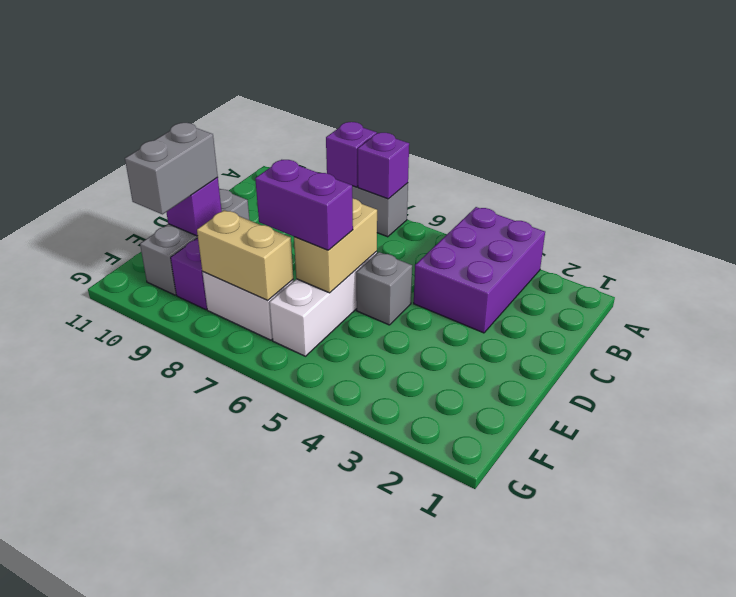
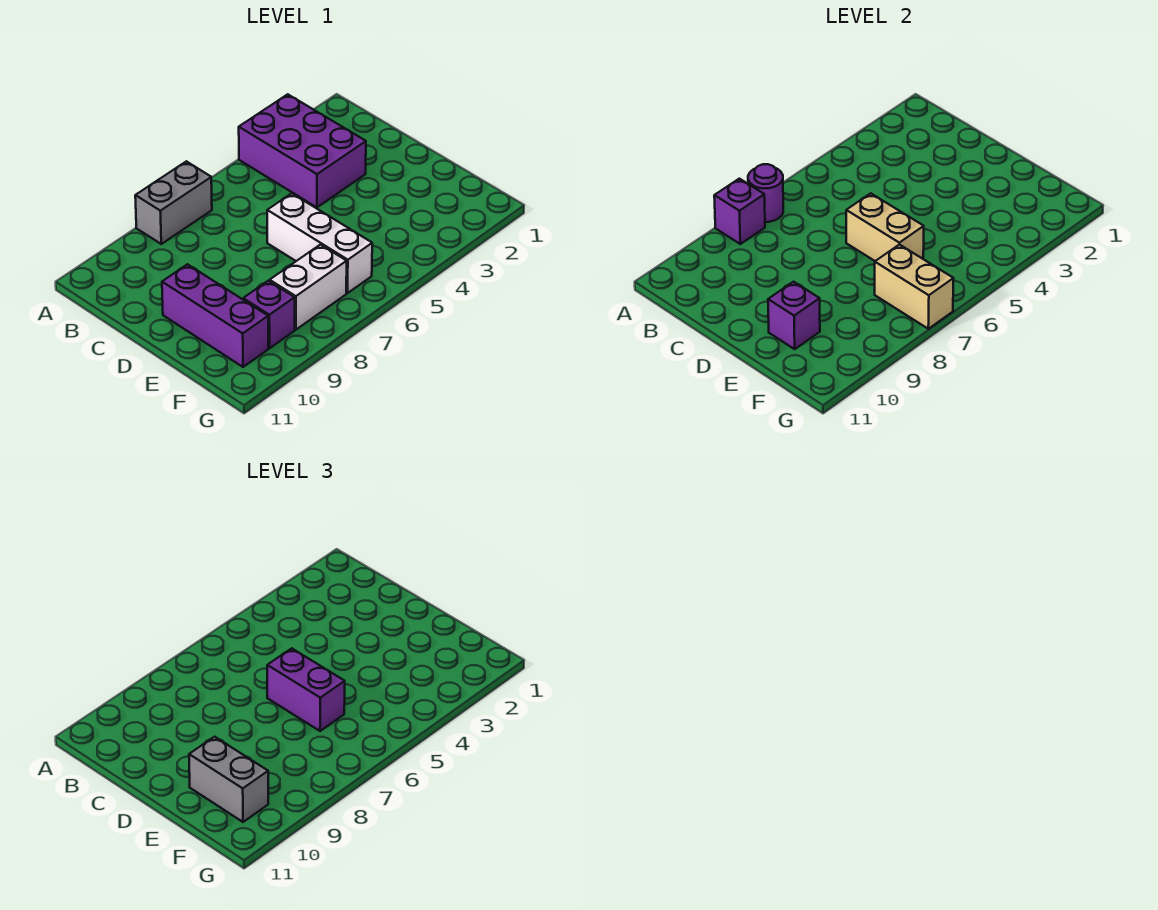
purple brick A7 level 2 -> purple round brick A7 level 2
grey brick D5 level 1 -> none
grey brick D10:F10 level 1 -> purple brick D10:F10 level 1
purple brick E6:E7 level 3 -> purple brick D6:E6 level 3
tan brick F7:F8 level 2 -> tan brick F7:G7 level 2

